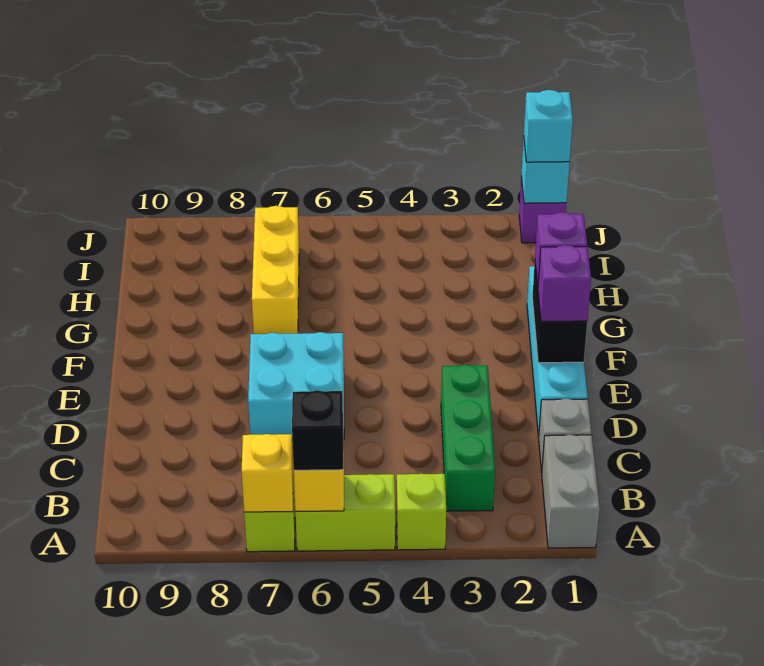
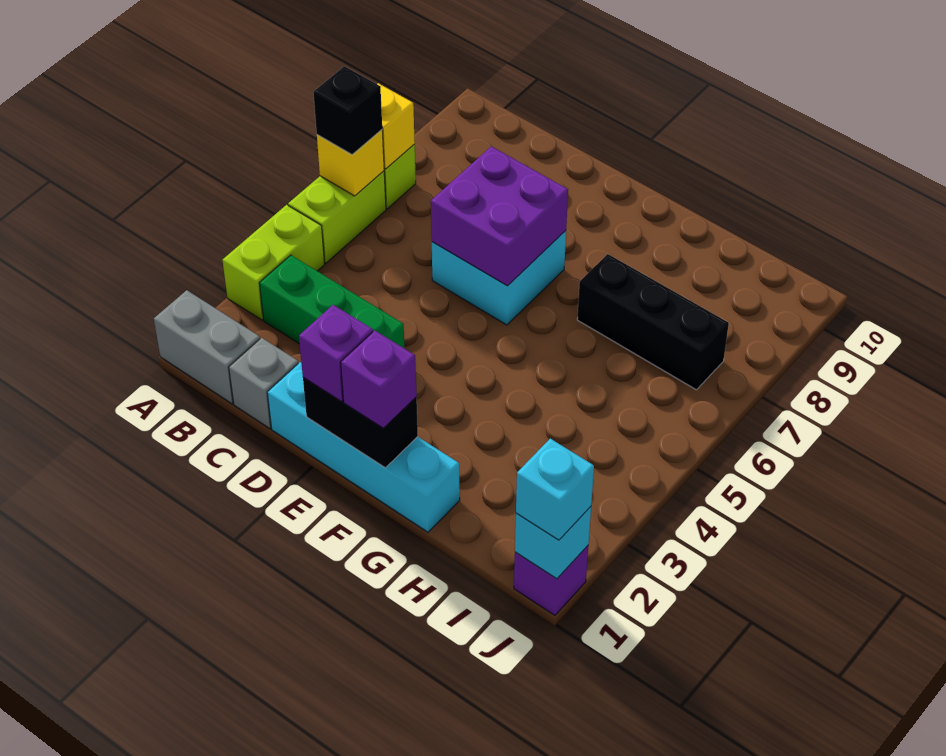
lime brick A4 level 1 -> lime brick A3:A4 level 1
none -> purple brick D6:E7 level 2
yellow brick G7:I7 level 1 -> black brick G7:I7 level 1

